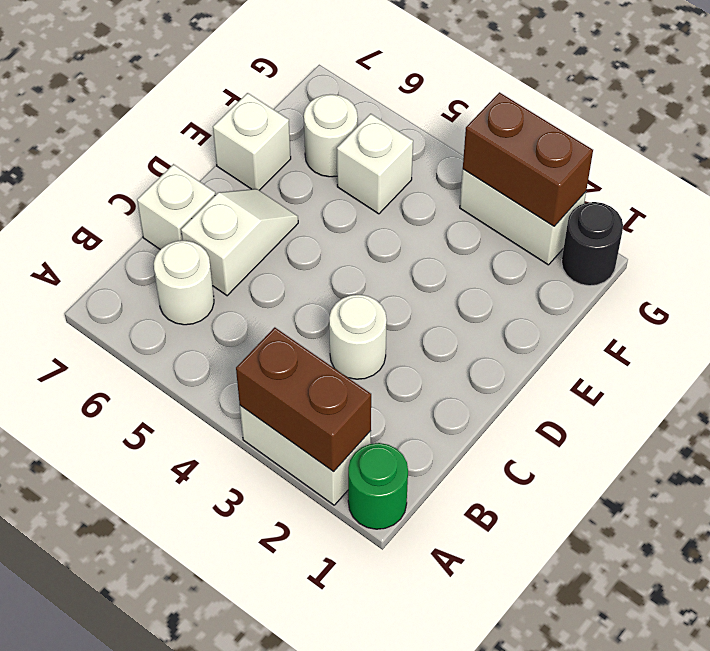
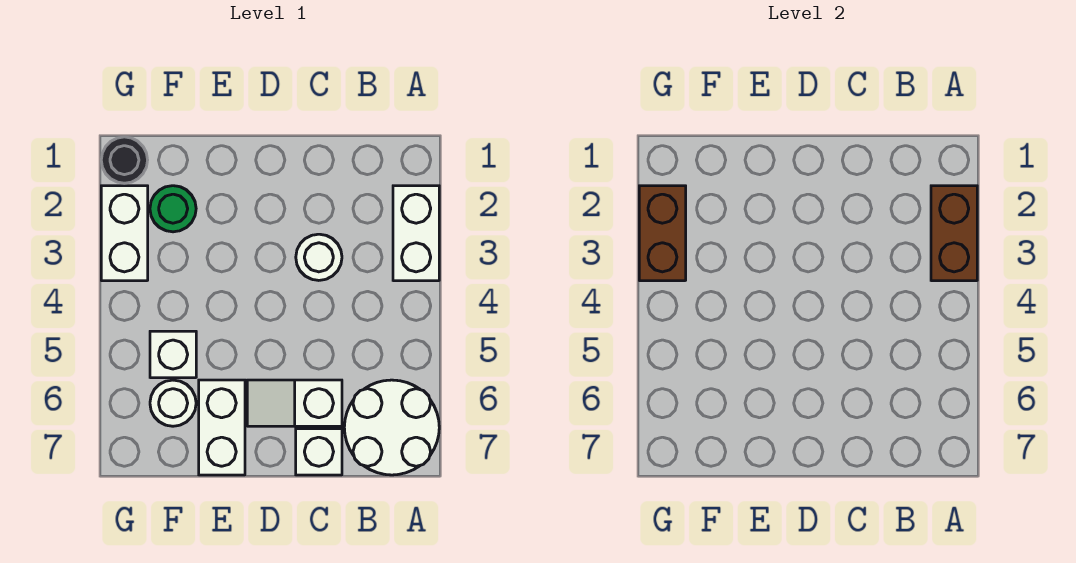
green round brick A1 level 1 -> green round brick F2 level 1
white round brick B6 level 1 -> white round brick A6:B7 level 1
white brick E7 level 1 -> white brick E6:E7 level 1

